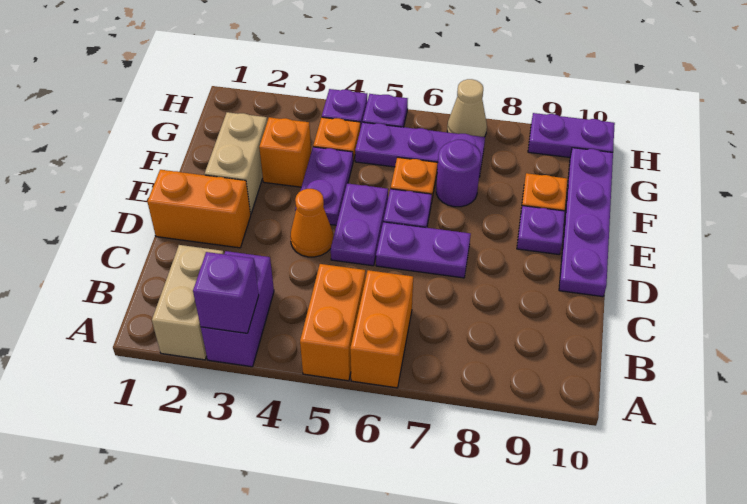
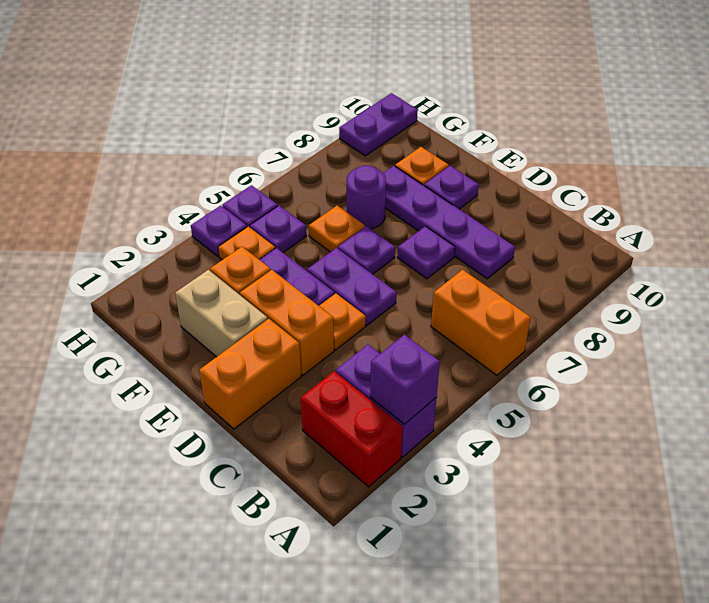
tan brick A2:B2 level 1 -> red brick A2:B2 level 1
orange brick A5:B5 level 1 -> orange brick D3:E3 level 1
orange cone D4 level 1 -> orange plate D4 level 1
purple plate D6:D7 level 1 -> purple plate D7 level 1
purple plate D10:G10 level 1 -> purple plate C8:F8 level 1
purple plate G5:G7 level 1 -> purple plate G5 level 1
tan cone H7 level 1 -> none

